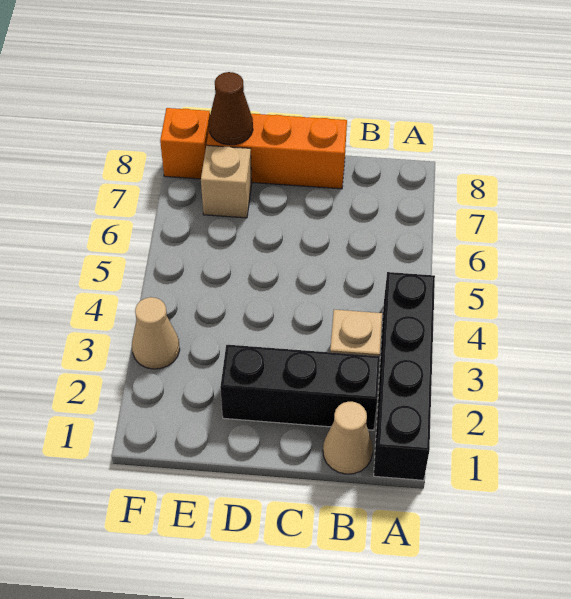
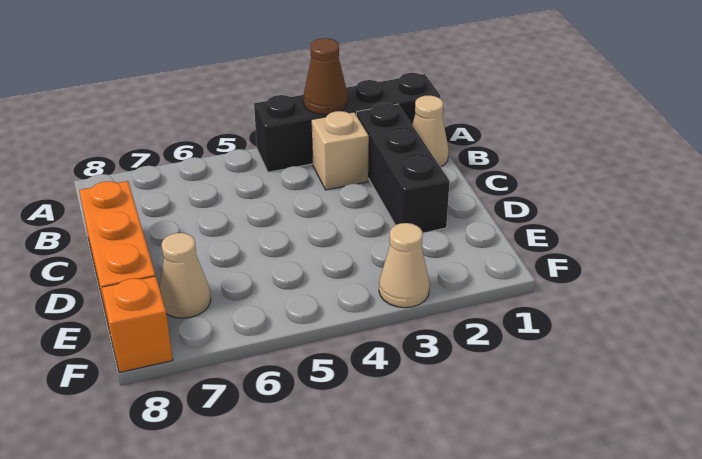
tan brick E7 level 1 -> tan cone E7 level 1
brown cone E8 level 2 -> brown cone A3 level 2

